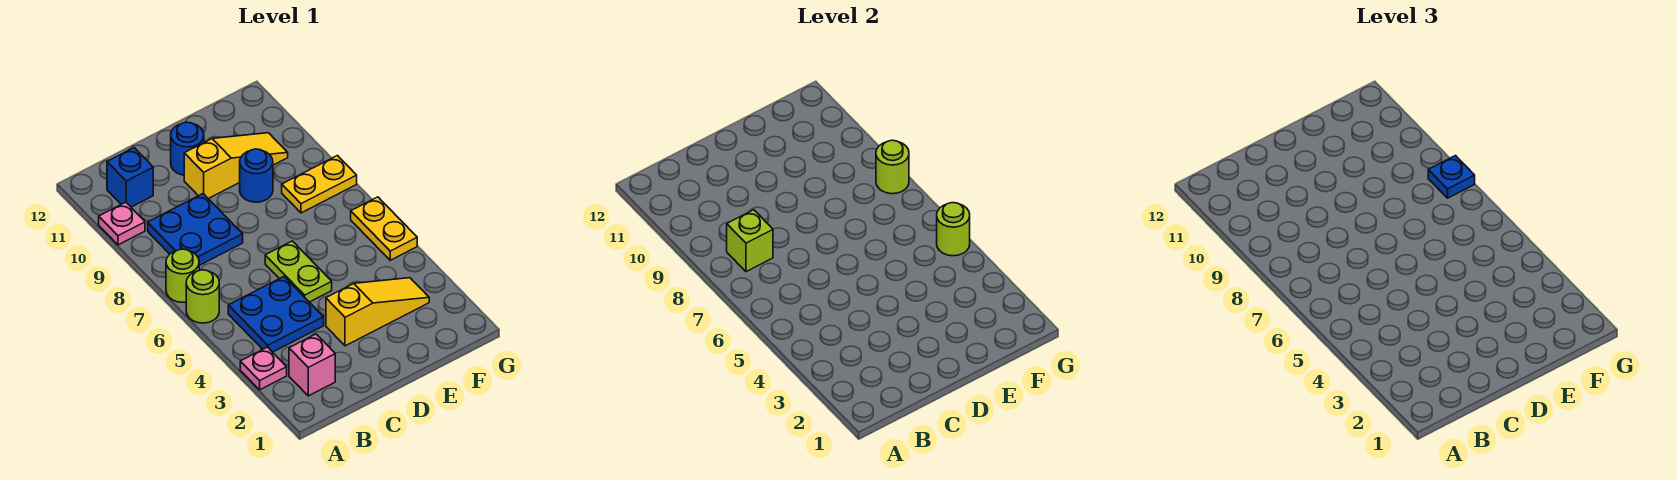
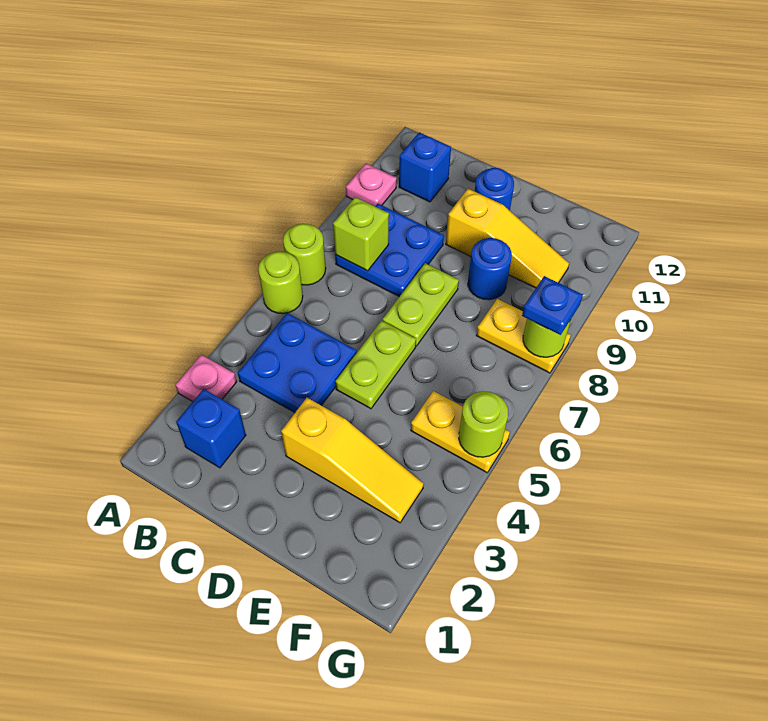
pink brick B2 level 1 -> blue brick B2 level 1
none -> lime plate D7:D8 level 1
yellow plate G5:G6 level 1 -> yellow plate F5:G5 level 1

